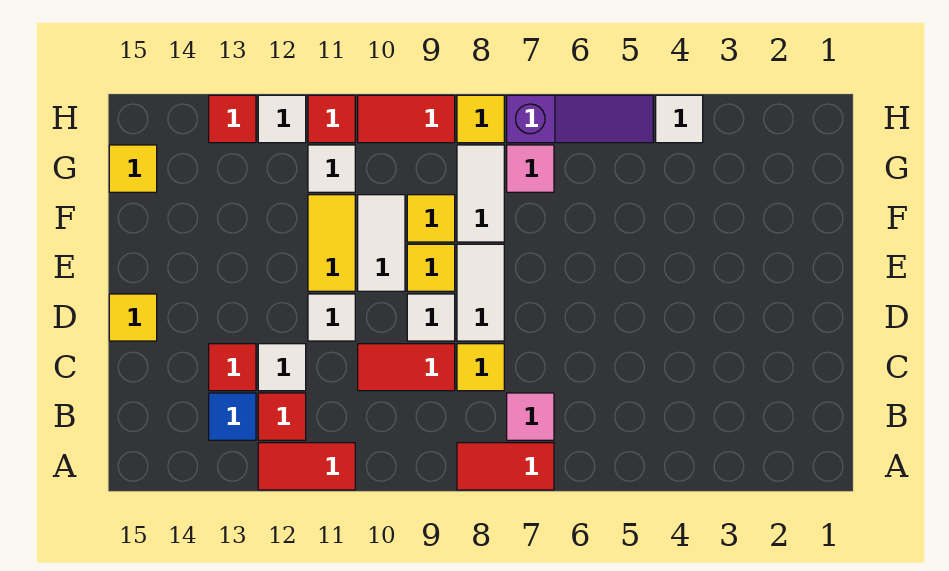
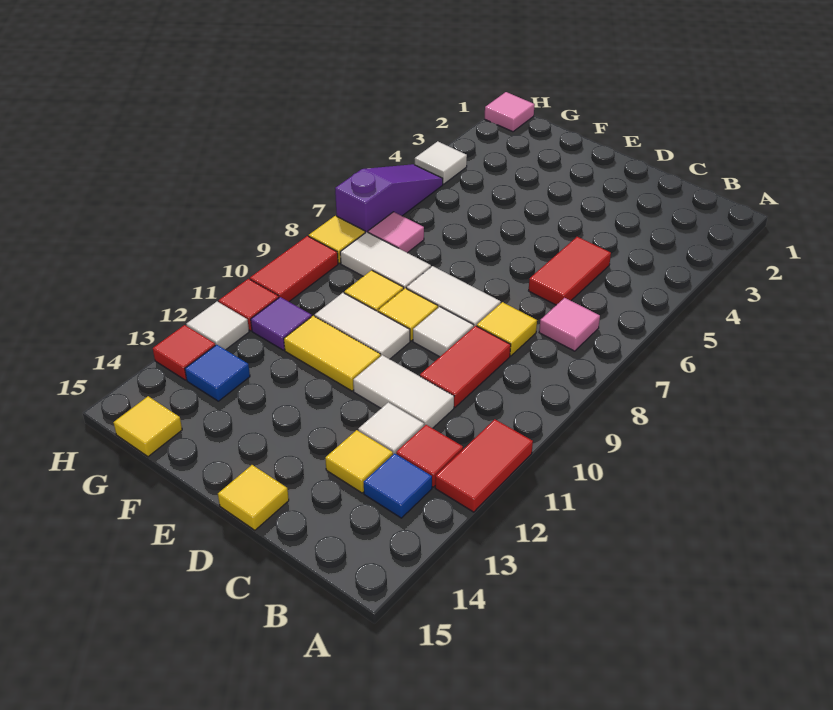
red tile A7:A8 level 1 -> red tile C5:C6 level 1
red tile C13 level 1 -> yellow tile C13 level 1
white tile D11 level 1 -> white tile C11:D11 level 1
white tile G11 level 1 -> purple tile G11 level 1
none -> blue tile G13 level 1
none -> pink tile H1 level 1

